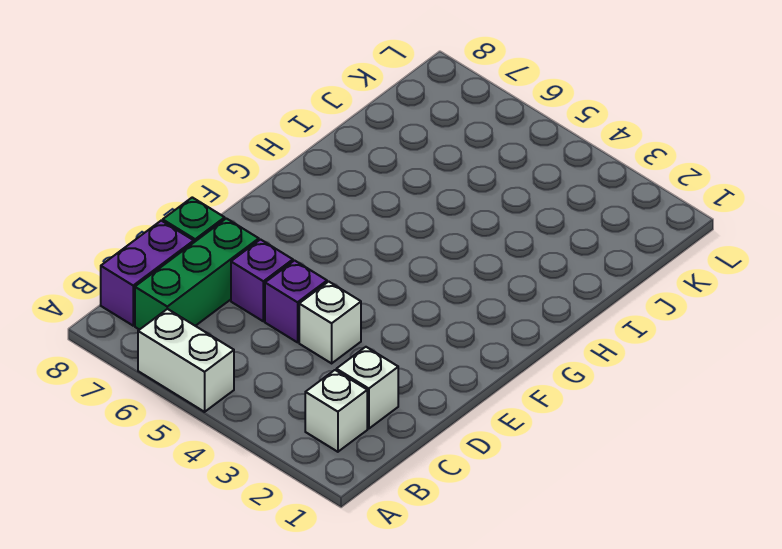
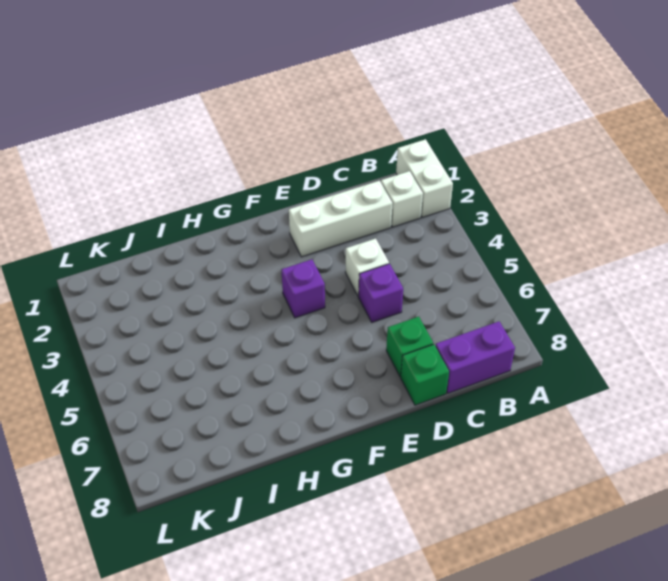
white brick A5:A6 level 1 -> white brick A1:A2 level 1
green brick B7:D7 level 1 -> green brick D7 level 1
white brick C2 level 1 -> white brick C2:E2 level 1
purple brick D6 level 1 -> purple brick F4 level 1

